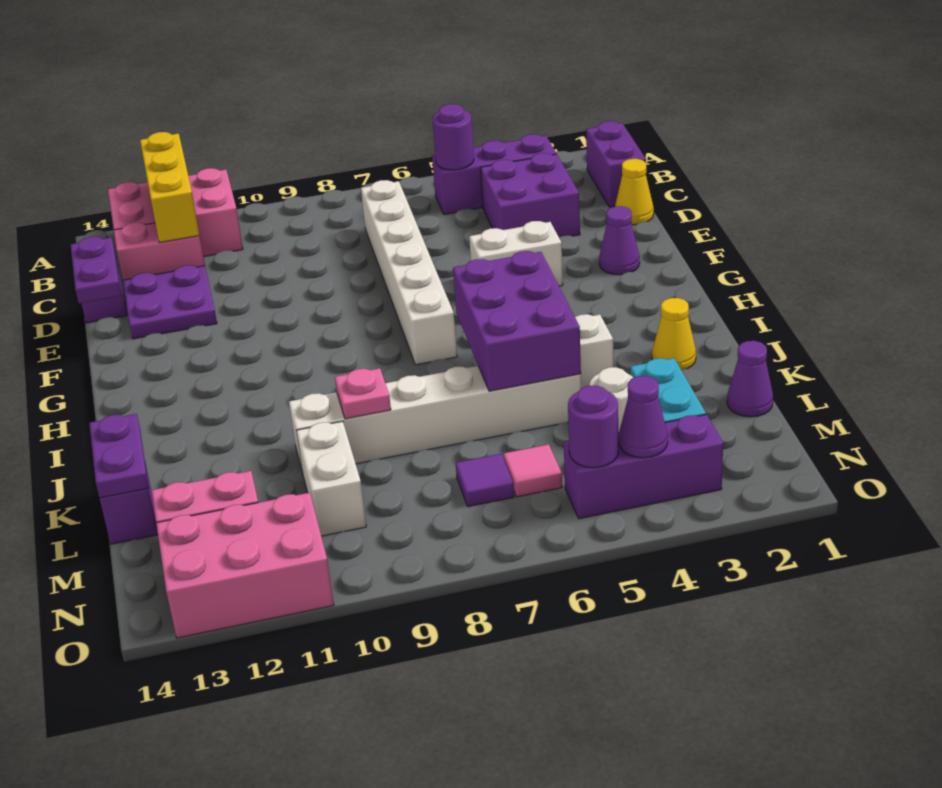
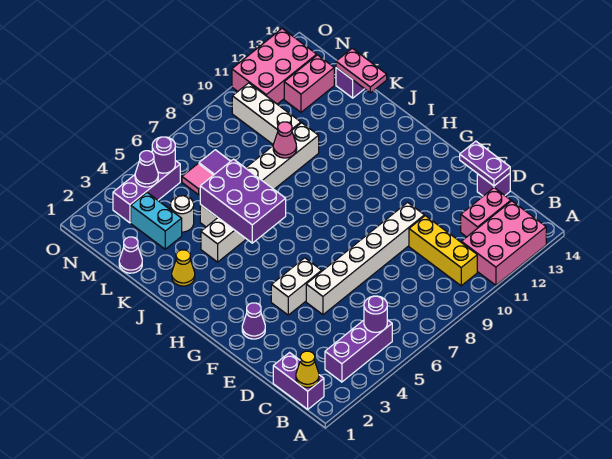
yellow brick A12:C12 level 2 -> yellow brick B10:D10 level 1
purple brick C3:D4 level 1 -> none
white brick C7:H7 level 1 -> white brick E5:E10 level 1
yellow cone D1 level 1 -> yellow cone B1 level 2
purple plate D12:E13 level 1 -> none
pink plate K9 level 2 -> pink cone K9 level 2
purple plate K14:L14 level 2 -> pink plate K14:L14 level 2
white brick L10:M10 level 1 -> white brick L10:N10 level 1

